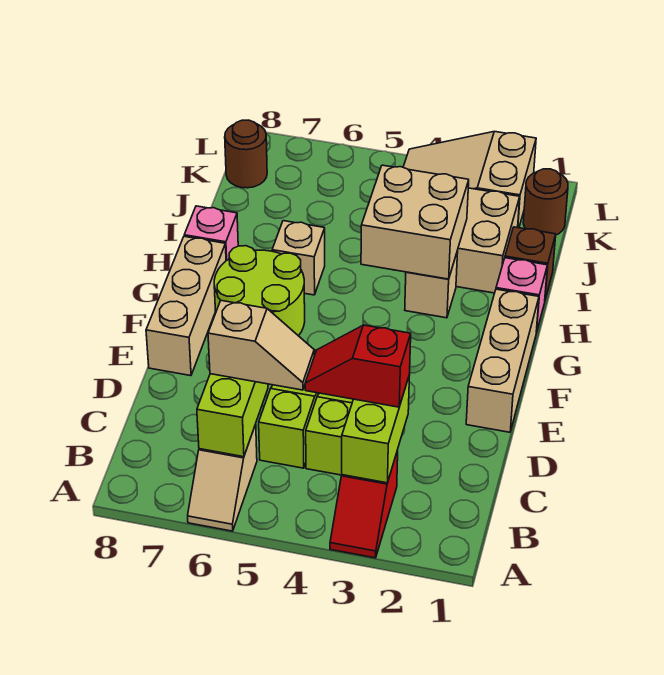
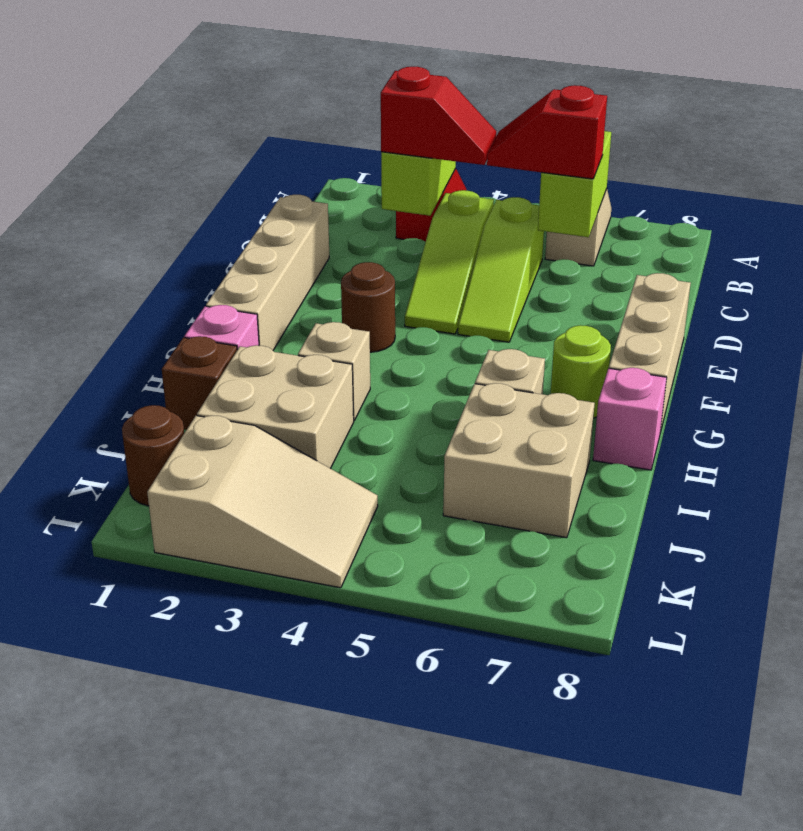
tan slope C5:C6 level 3 top 6 -> red slope C5:C6 level 3 top 6
tan brick E1:G1 level 1 -> tan brick D1:G1 level 1
lime round brick F6:G7 level 1 -> lime round brick G7 level 1
tan brick H3:I4 level 2 -> tan brick I6:J7 level 1
brown round brick K8 level 1 -> brown round brick F3 level 1

